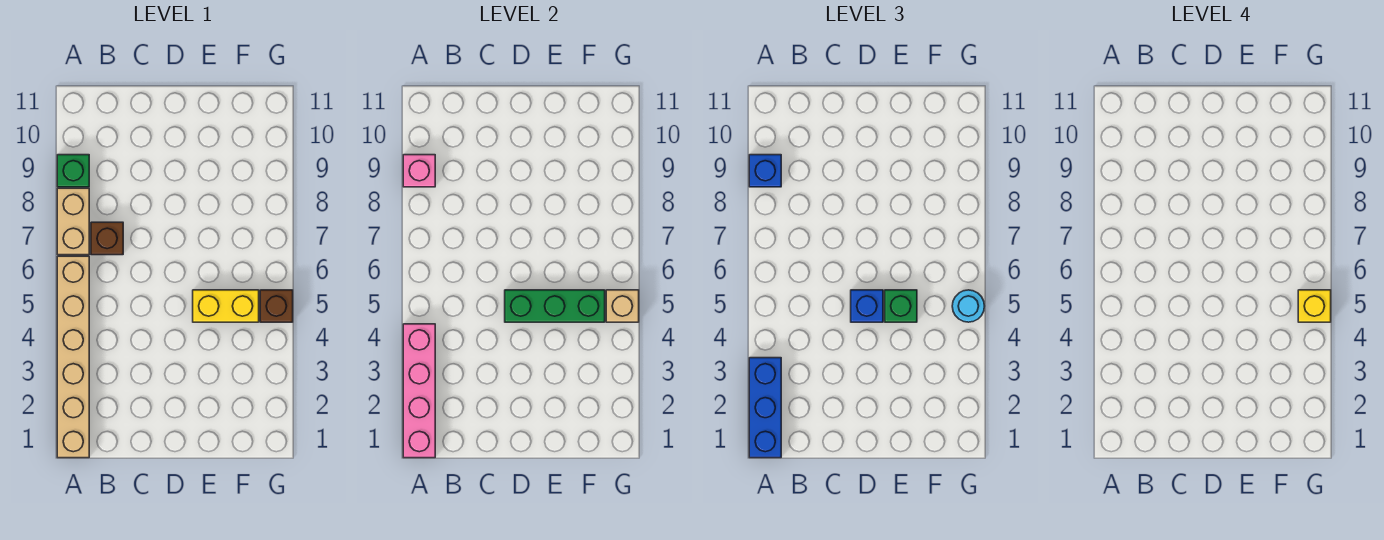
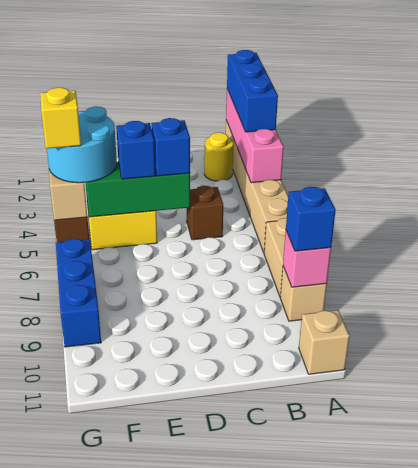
green brick A9 level 1 -> tan brick A9 level 1
none -> tan brick A11 level 1
none -> yellow round brick B2 level 1
brown brick B7 level 1 -> brown brick C5 level 1
green brick E5 level 3 -> blue brick E5 level 3
cyan round brick G5 level 3 -> cyan round brick F4:G5 level 3
none -> blue brick G7:G9 level 1

